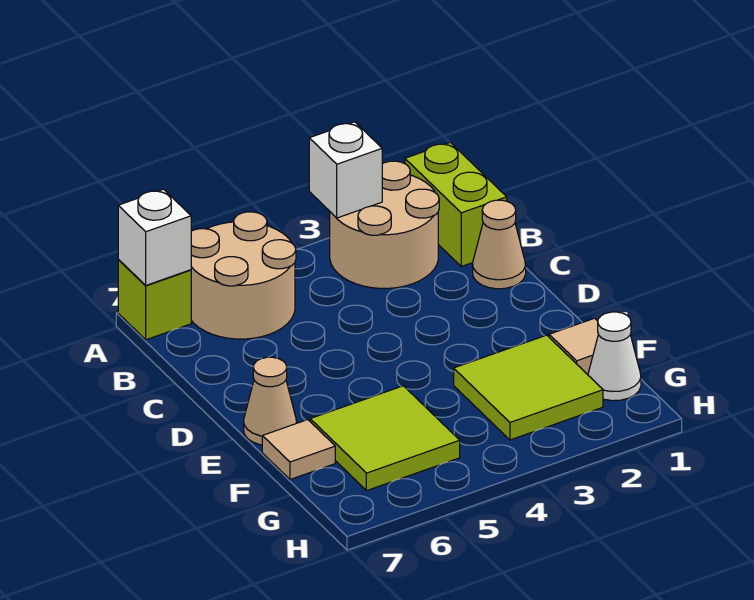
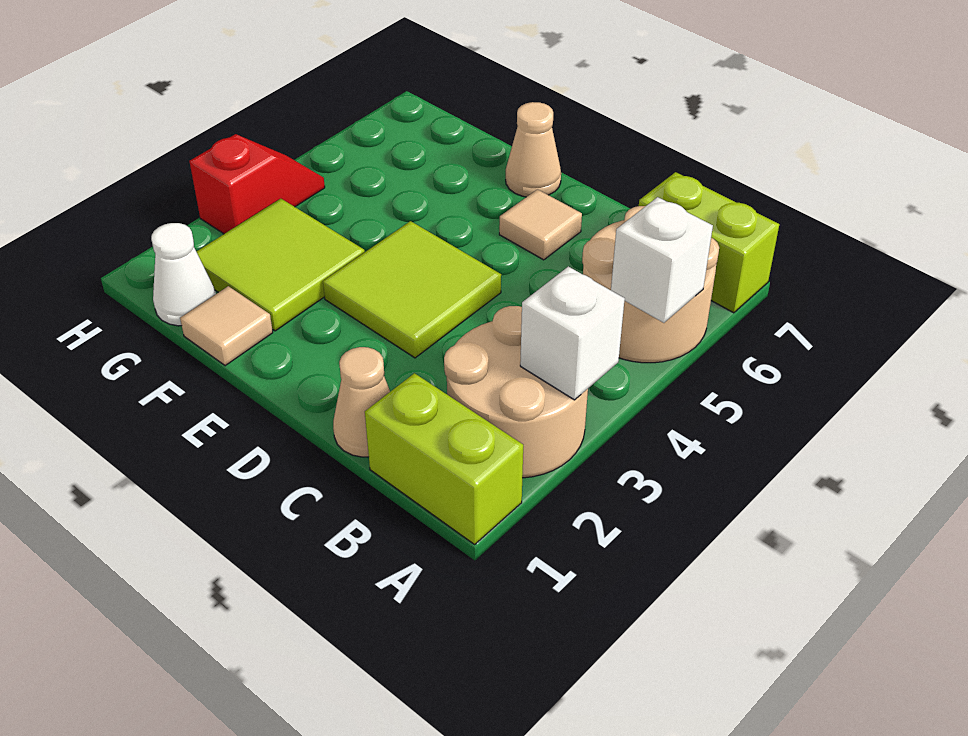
lime brick A7 level 1 -> lime brick A7:B7 level 1
white brick A7 level 2 -> white brick A5 level 2
lime tile F5:G6 level 1 -> lime tile D3:E4 level 1
tan tile F7 level 1 -> tan tile D6 level 1
none -> red slope H3:H4 level 1 top 3

